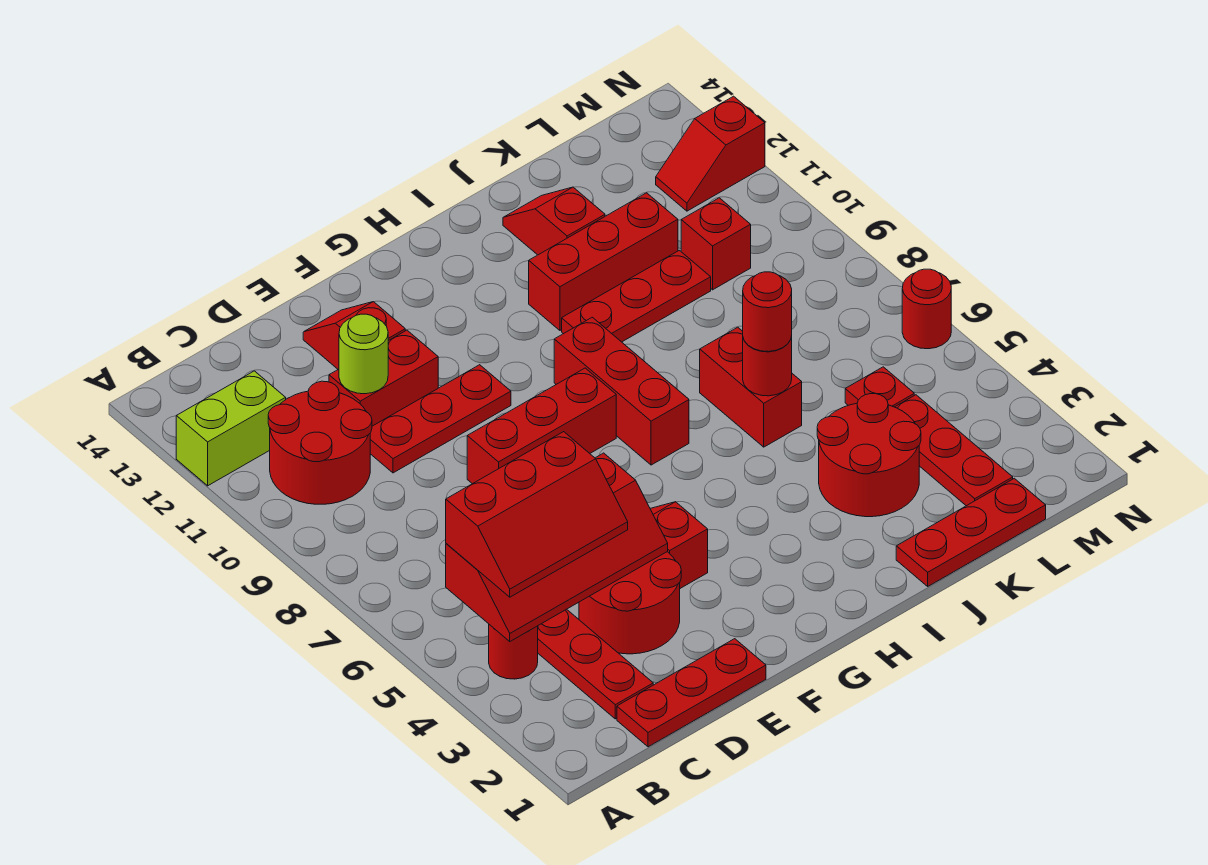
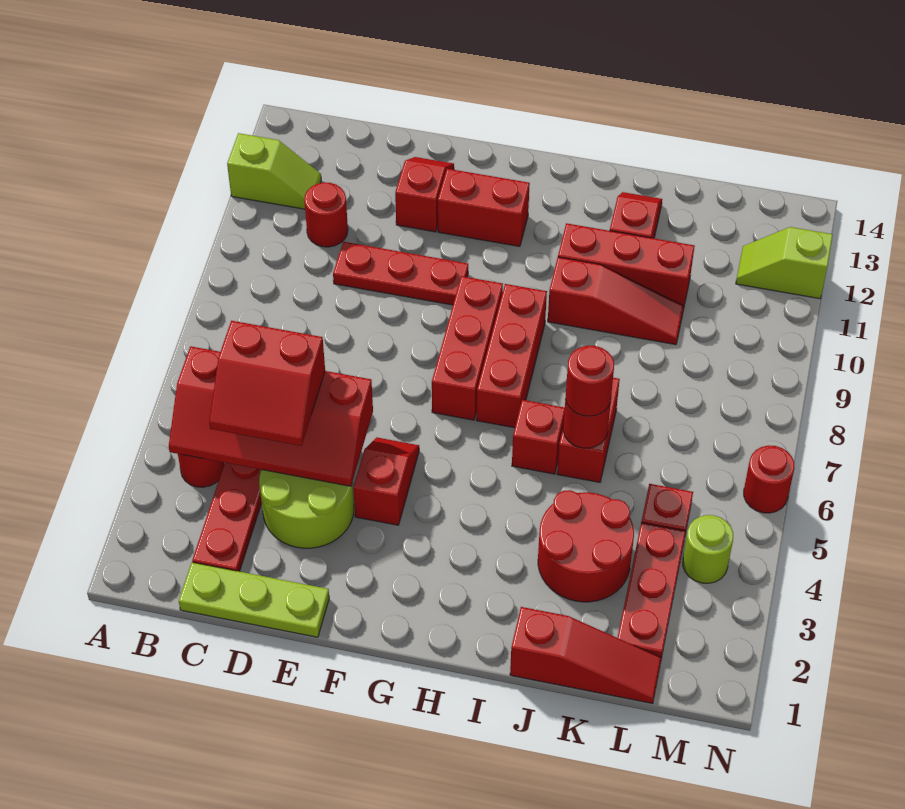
lime brick A12:B12 level 1 -> lime slope A12:B12 level 1 top A
red slope B4:D5 level 3 top 5 -> red slope C4:D5 level 3 top 5
red round brick B10:C11 level 1 -> red round brick C11 level 1
red plate C1:E1 level 1 -> lime plate C1:E1 level 1
red round brick D3:E4 level 1 -> lime round brick D3:E4 level 1
red brick D11:E11 level 1 -> red brick F12:G12 level 1
lime round brick D11 level 2 -> lime round brick M4 level 1
red brick E8:G8 level 1 -> red brick G7:G9 level 1
red plate I10:K10 level 1 -> red slope I10:K10 level 1 top I
red plate J1:L1 level 1 -> red slope J1:L1 level 1 top J
red brick L10 level 1 -> red brick I6 level 1
red slope M12:N12 level 1 top N -> lime slope M12:N12 level 1 top N

